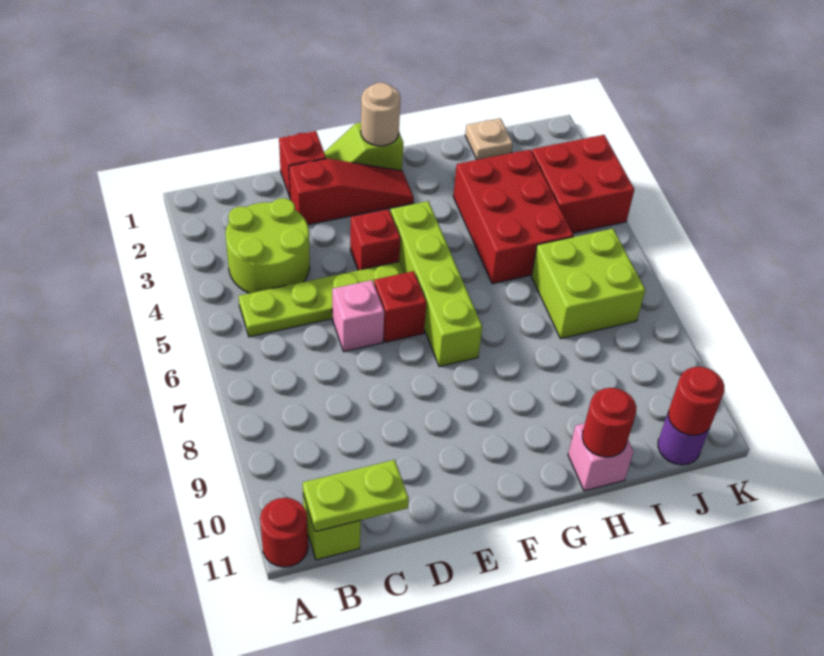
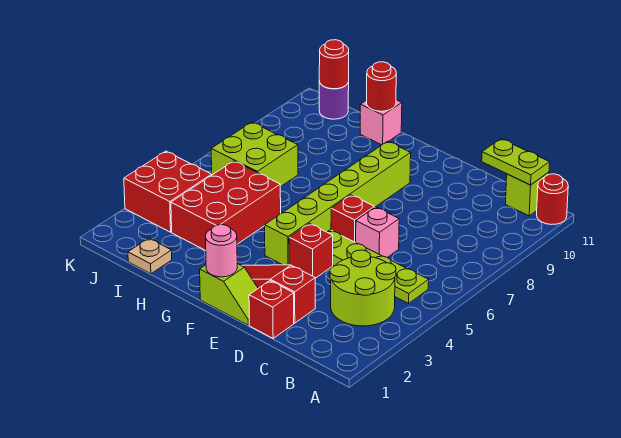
tan round brick F1 level 2 -> pink round brick F1 level 2
lime brick F4:F7 level 1 -> lime brick F4:F9 level 1

